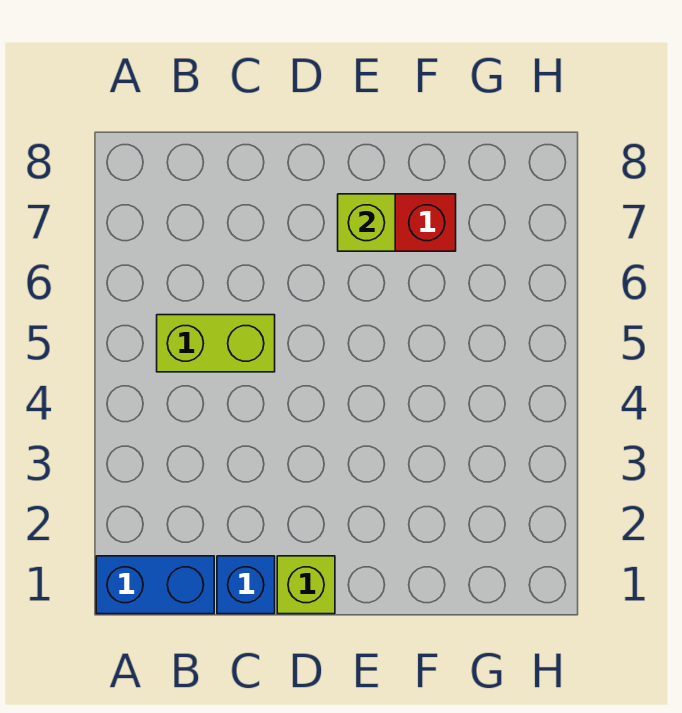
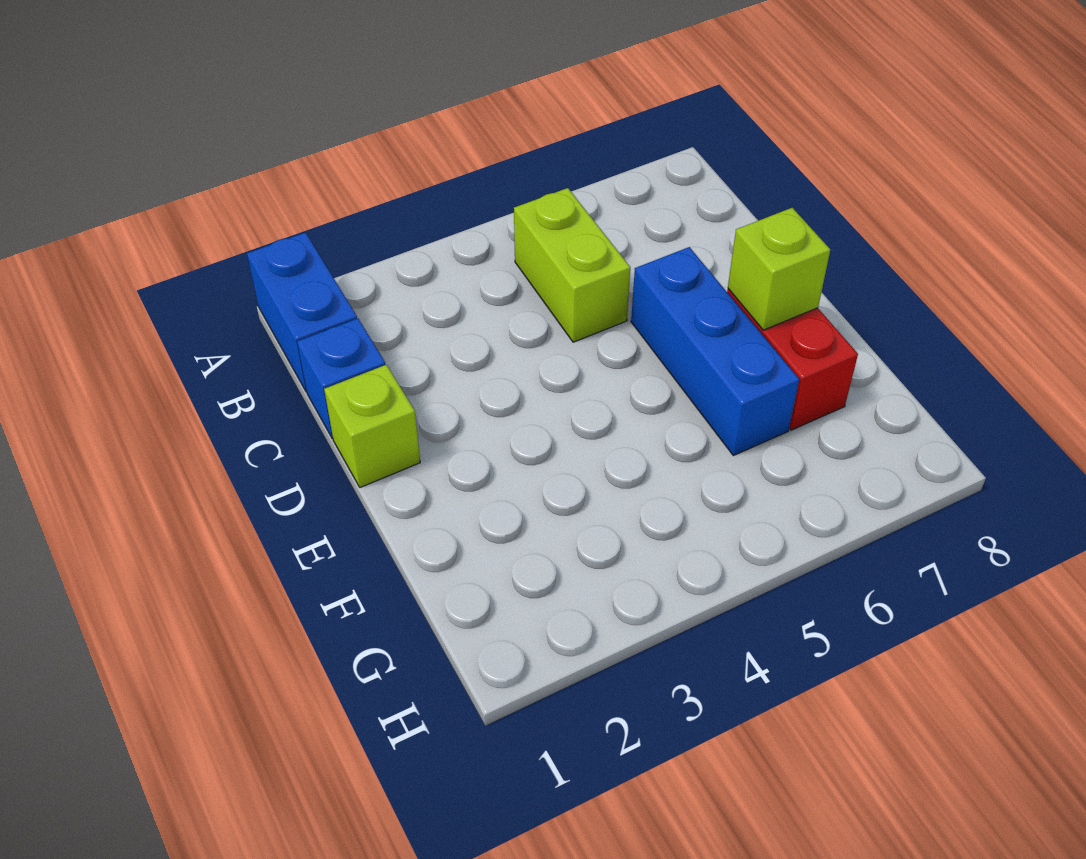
none -> blue brick D6:F6 level 1

